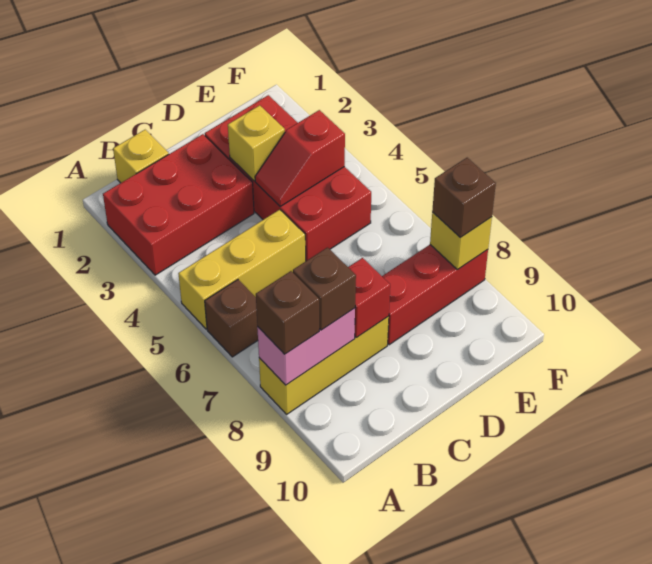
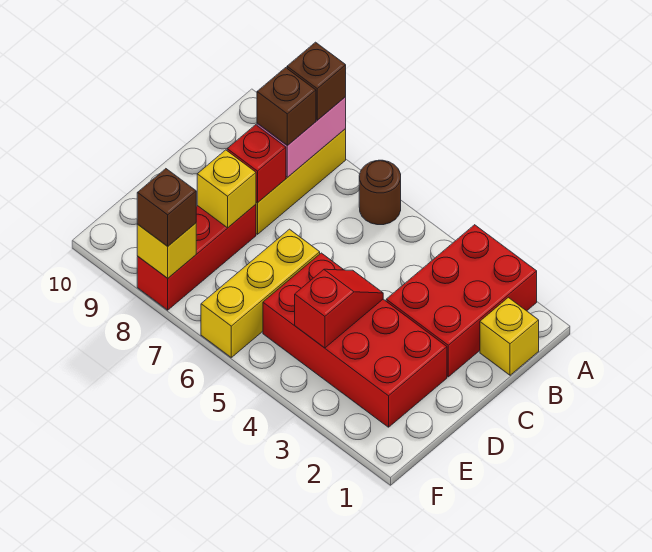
yellow brick A5:C5 level 1 -> yellow brick D6:F6 level 1
brown brick A6 level 1 -> brown round brick A6 level 1
yellow brick D3 level 2 -> yellow brick D8 level 2

